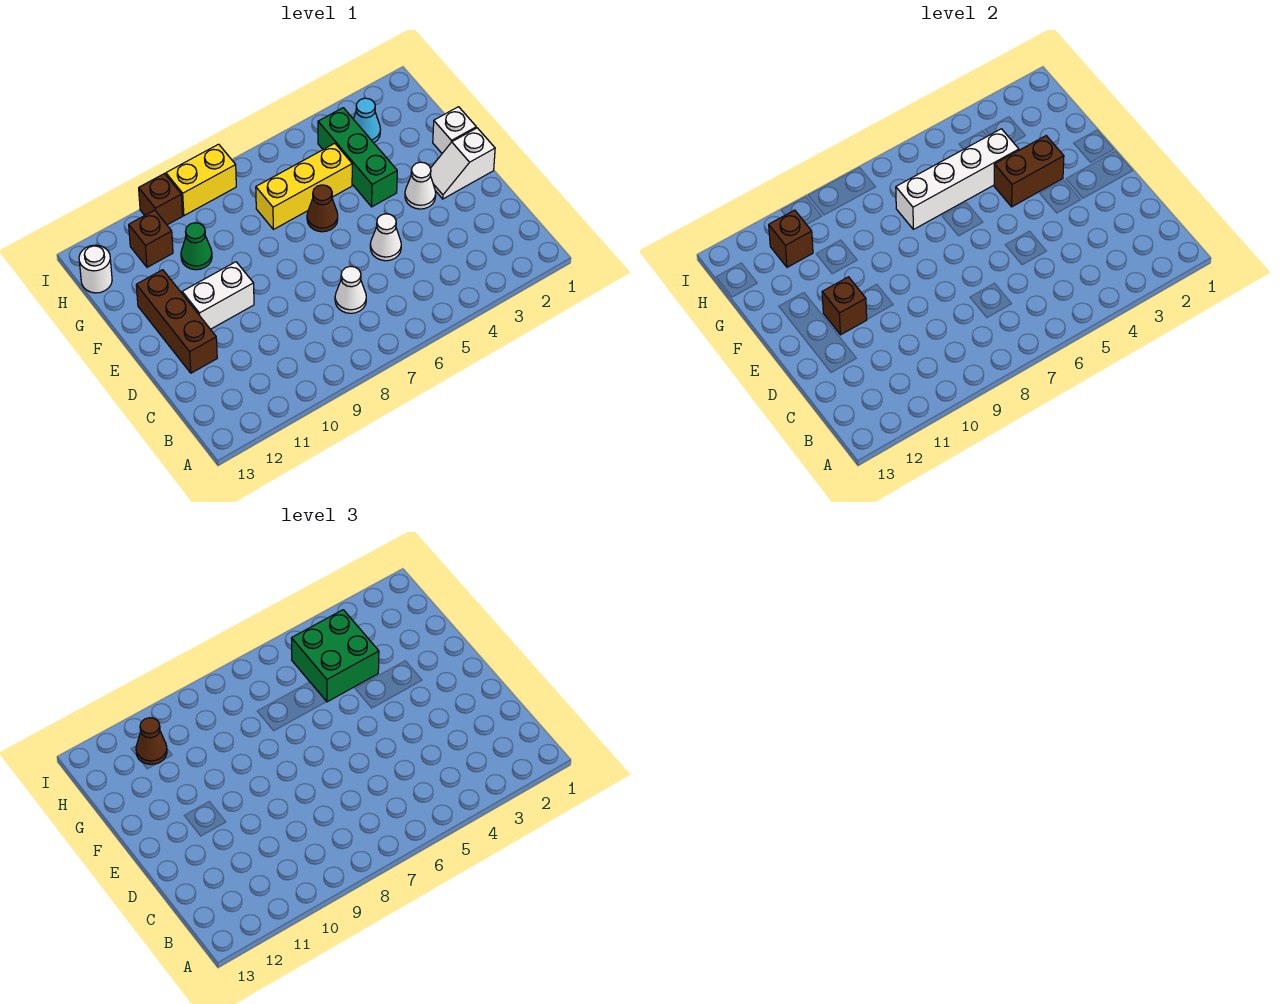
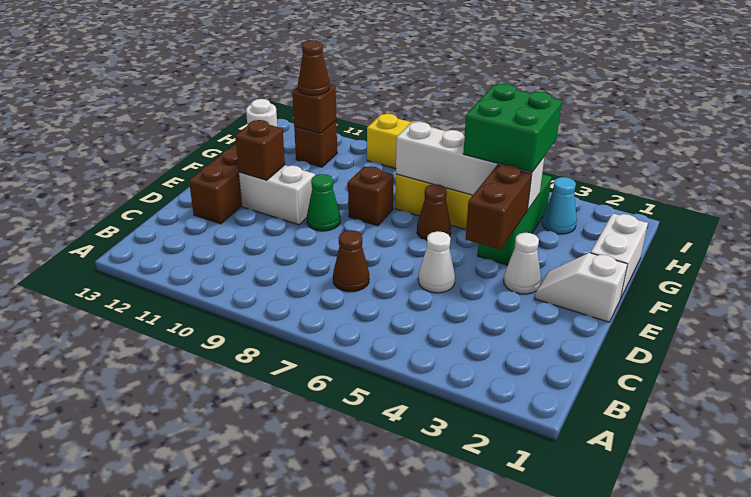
white cone C7 level 1 -> brown cone C7 level 1
white brick F1 level 1 -> white brick F1:G1 level 1
brown brick F3:F4 level 2 -> brown brick E4:F4 level 2
green cone G10 level 1 -> green cone E9 level 1
brown brick I10 level 1 -> brown brick F8 level 1

